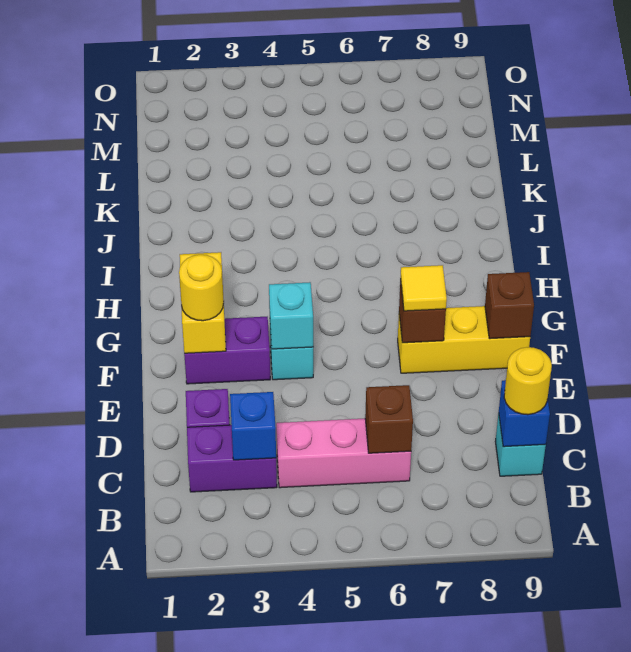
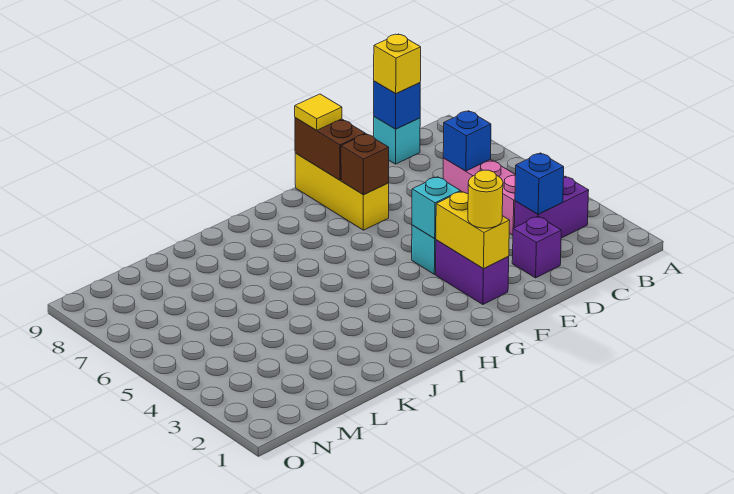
purple brick C2:C3 level 1 -> purple brick B3:C3 level 1
brown brick C6 level 2 -> blue brick C6 level 2
yellow round brick C9 level 3 -> yellow brick C9 level 3
yellow brick F2:G2 level 2 -> yellow brick F2:F3 level 2
yellow tile F7 level 3 -> yellow tile F9 level 3
brown brick F9 level 2 -> brown brick F8:F9 level 2

